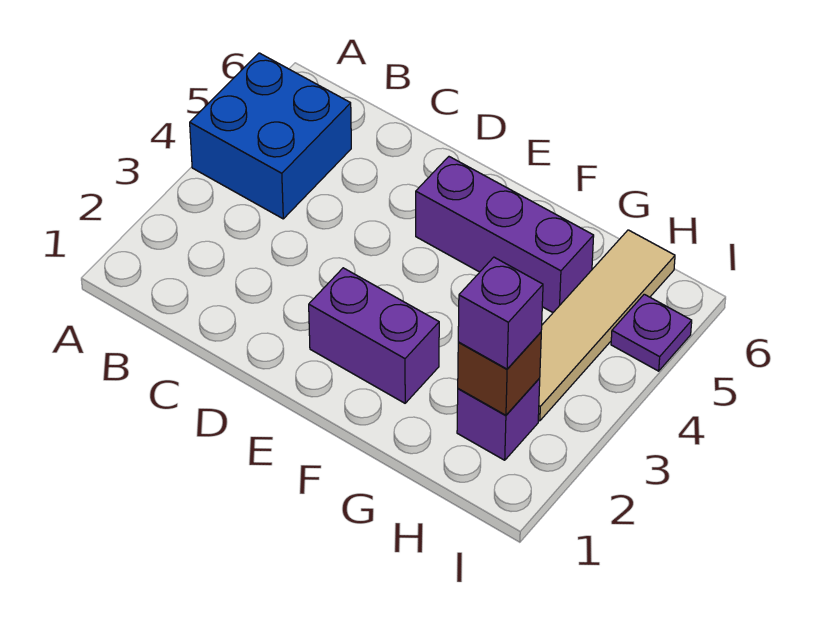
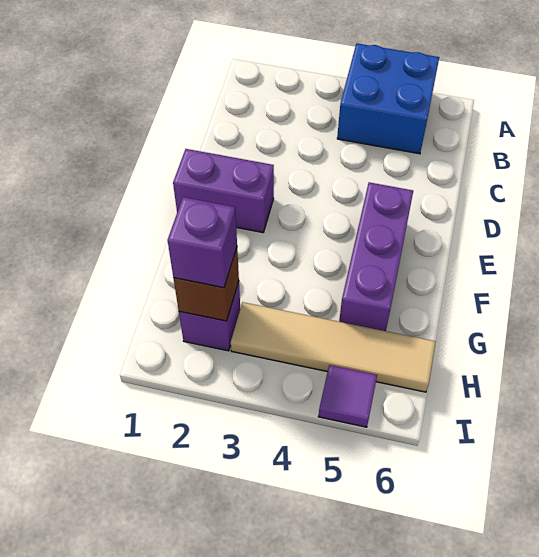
purple brick E2:F2 level 1 -> purple brick E1:E2 level 1
purple plate I5 level 1 -> purple tile I5 level 1

